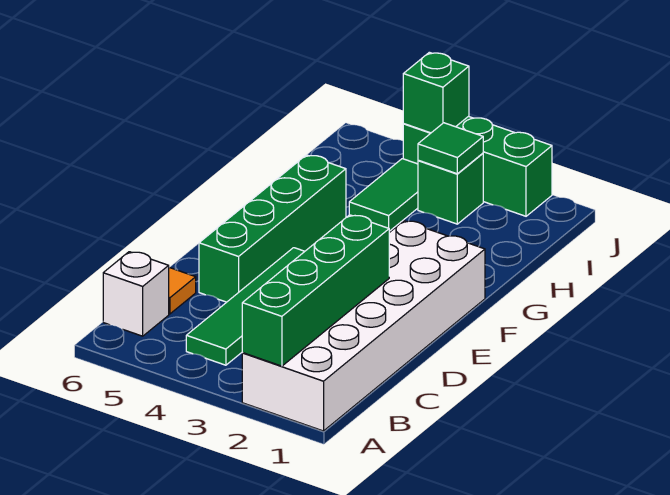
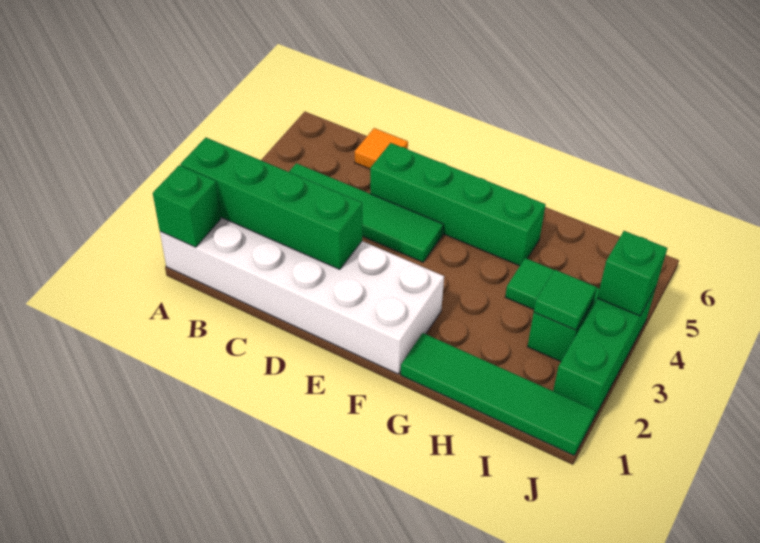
none -> green brick A1 level 2
white brick B6 level 1 -> none
none -> green tile G1:J1 level 1

